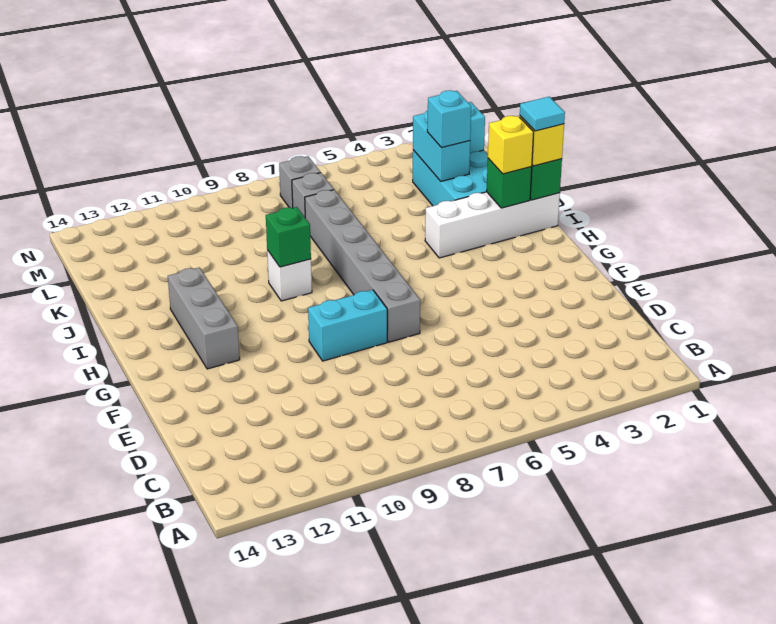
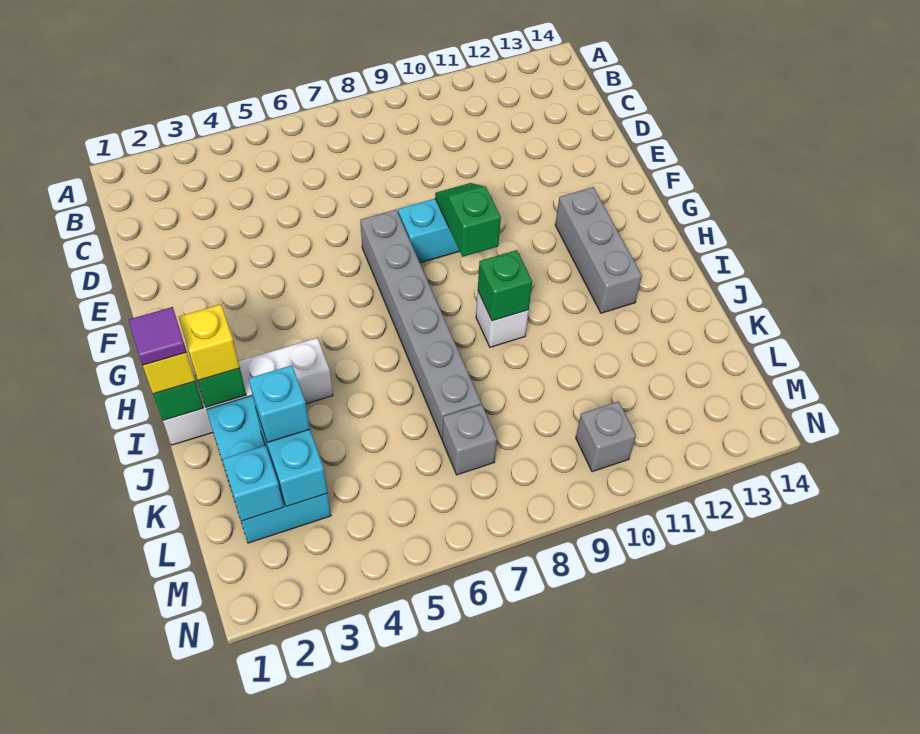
none -> green slope F9:G9 level 2 top G
cyan tile I1 level 4 -> purple tile I1 level 4
grey brick M7 level 1 -> grey brick M10 level 1

